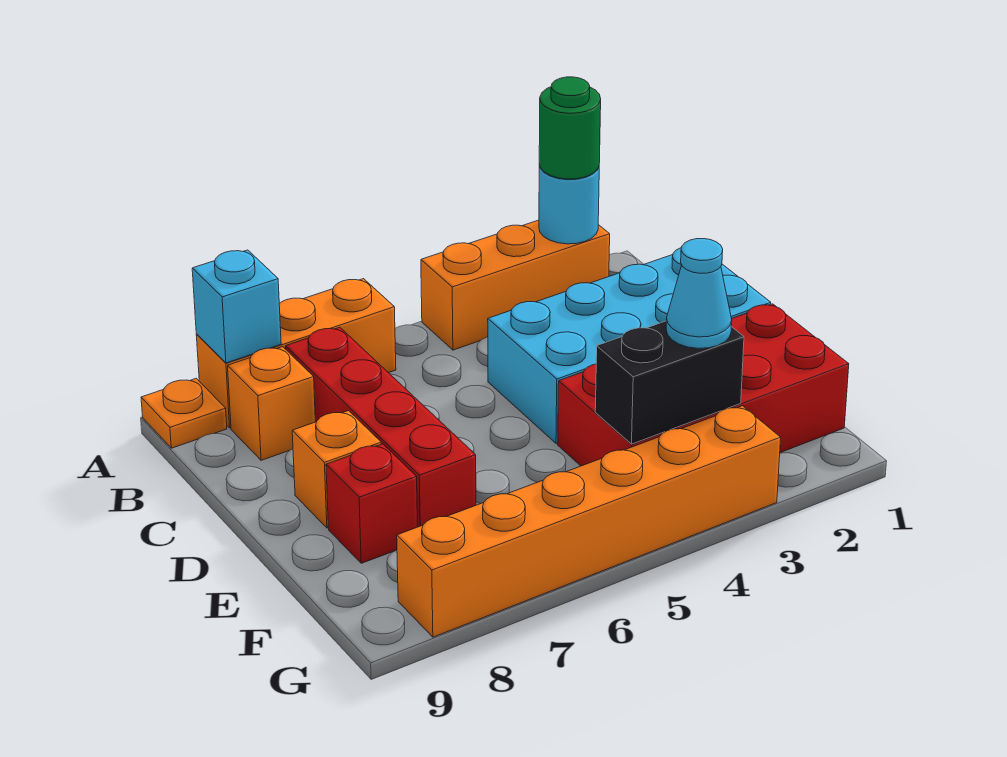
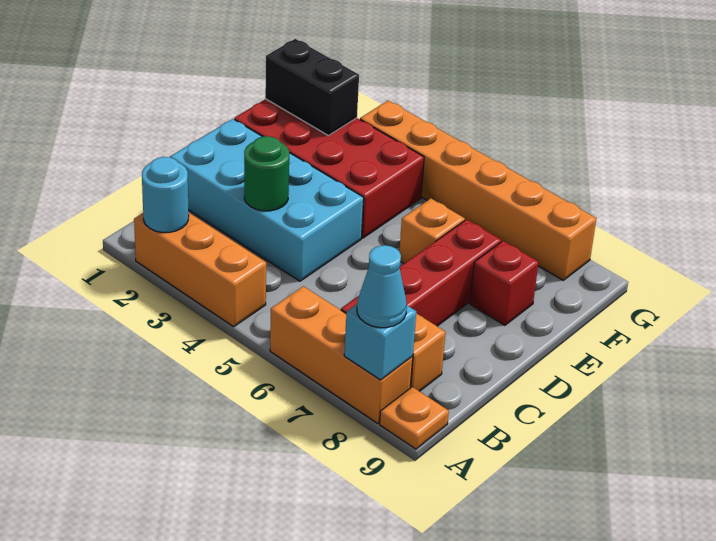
green round brick A2 level 3 -> green round brick C3 level 2
orange brick D8 level 1 -> orange brick E6 level 1
black brick F3:F4 level 2 -> black brick F1:F2 level 2
cyan cone F3 level 3 -> cyan cone A8 level 3

